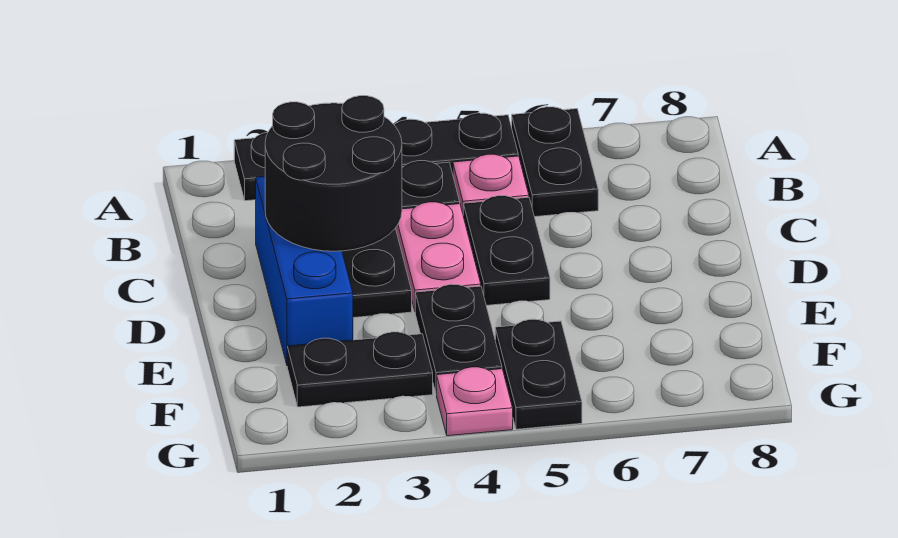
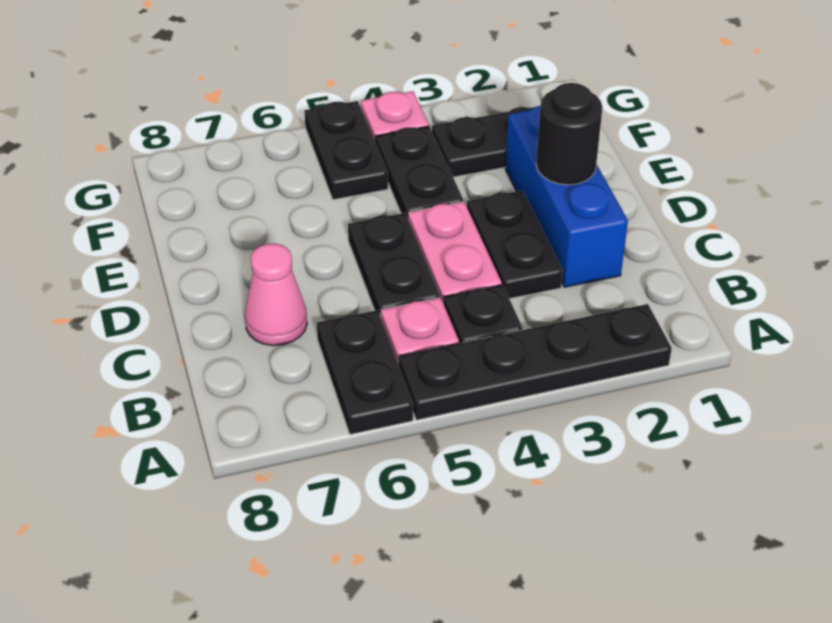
black round brick C2:D3 level 2 -> black round brick D2 level 2
none -> pink cone C7 level 1

